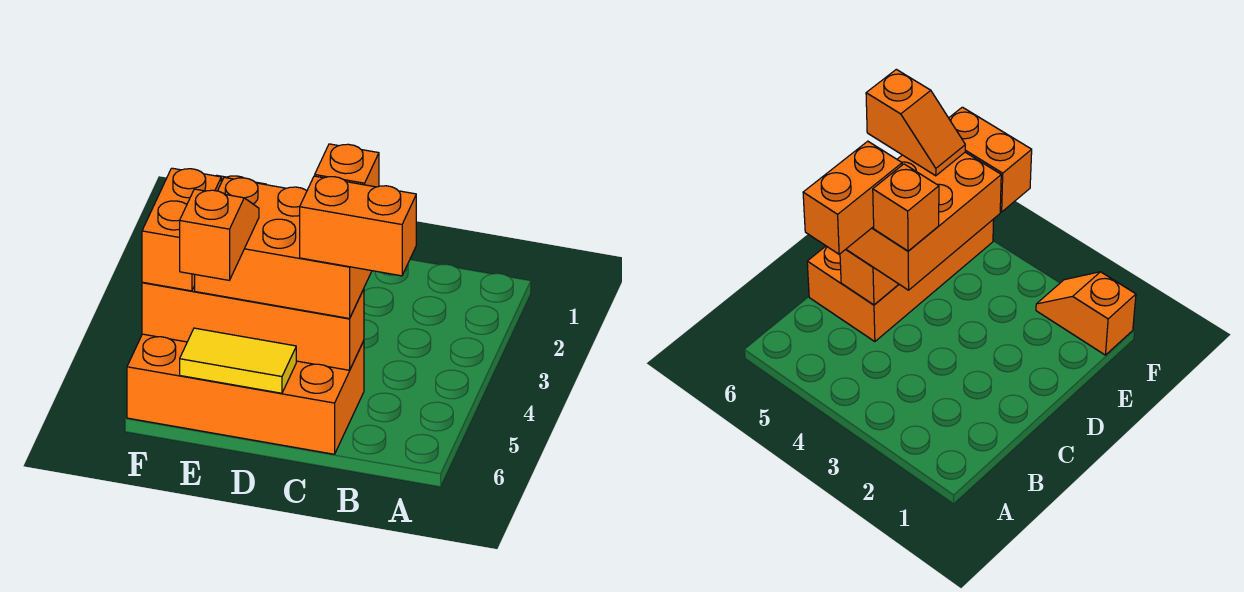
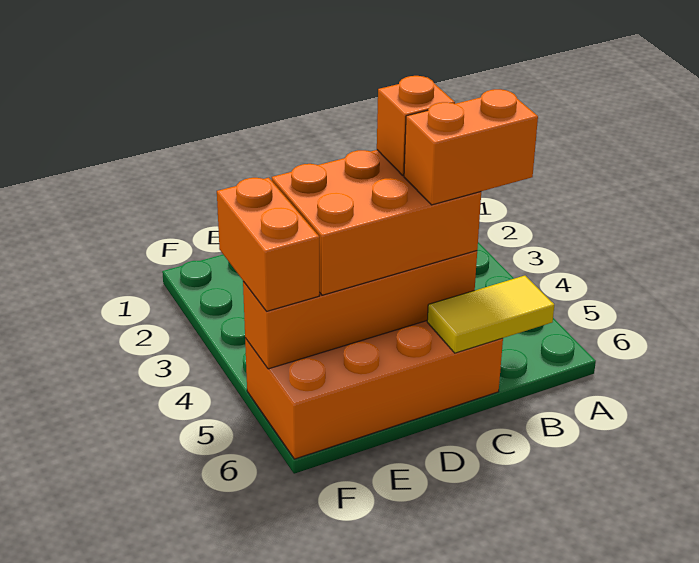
yellow tile D6:E6 level 2 -> yellow tile B6:C6 level 2
orange slope E5:E6 level 4 top 6 -> none
orange slope F1:F2 level 1 top 1 -> none

